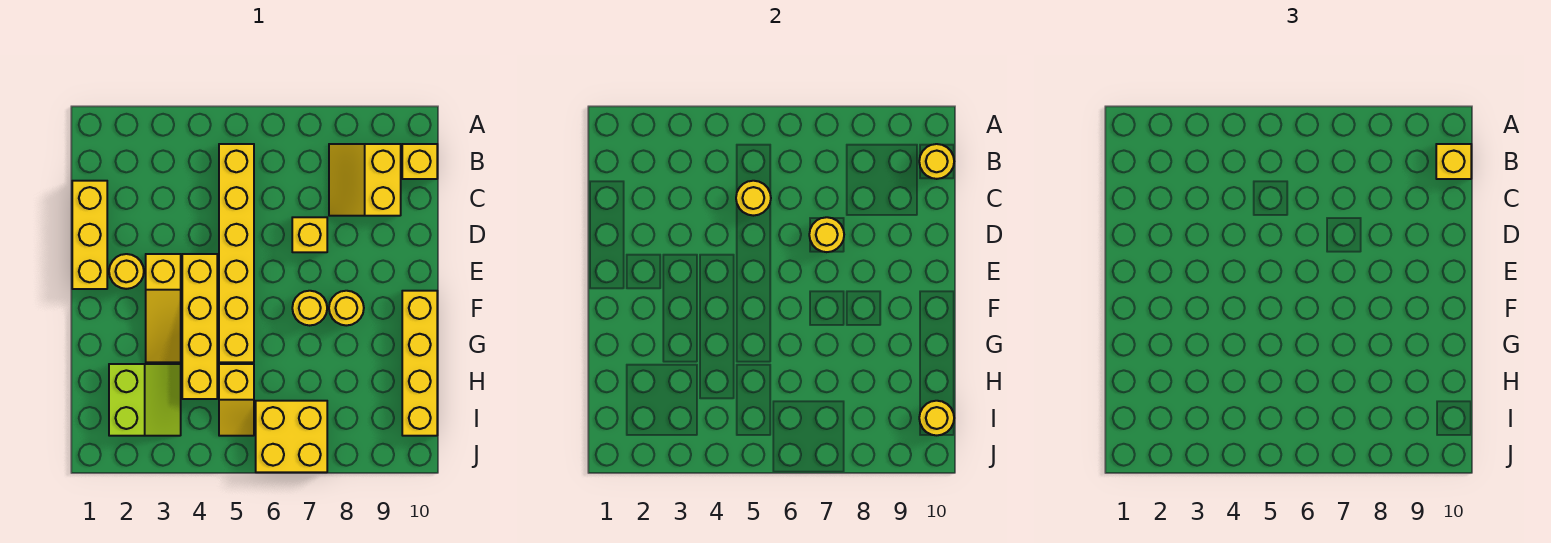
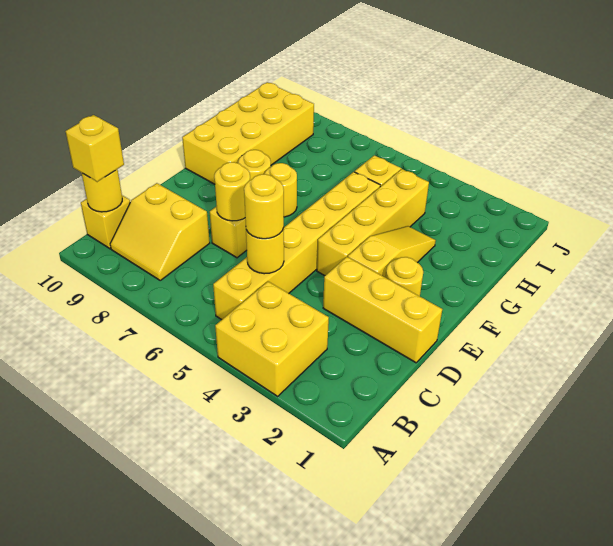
yellow slope B8:C9 level 1 top 9 -> yellow slope B8:C9 level 1 top C
yellow brick C1:E1 level 1 -> yellow brick D1:D3 level 1
yellow brick F10:I10 level 1 -> yellow brick F9:I10 level 1
lime slope H2:I3 level 1 top 2 -> none
yellow brick I6:J7 level 1 -> yellow brick A3:B4 level 1
yellow round brick I10 level 2 -> yellow round brick C5 level 3

